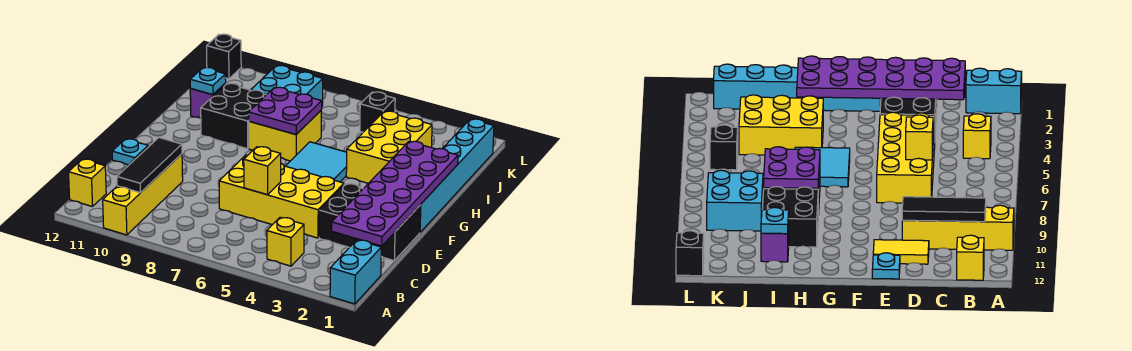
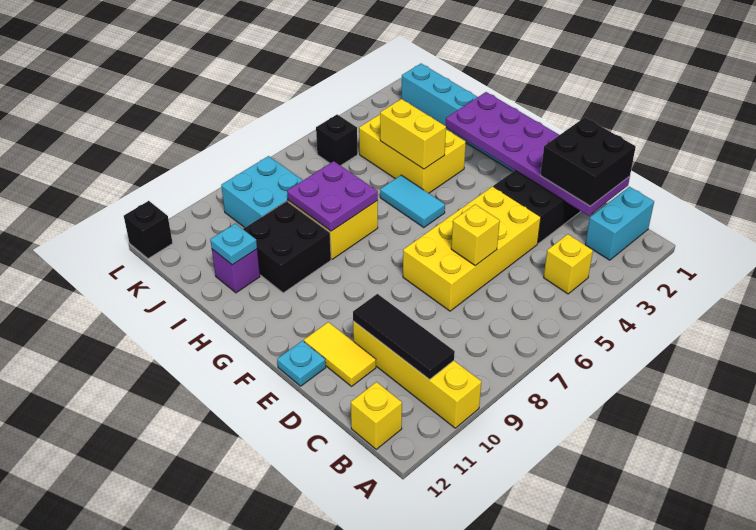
cyan brick A1:B1 level 1 -> cyan brick B1:B2 level 1
none -> black brick C1:D2 level 3
cyan tile G5:H6 level 1 -> cyan tile G5:H5 level 1
none -> yellow brick H4:I4 level 2

